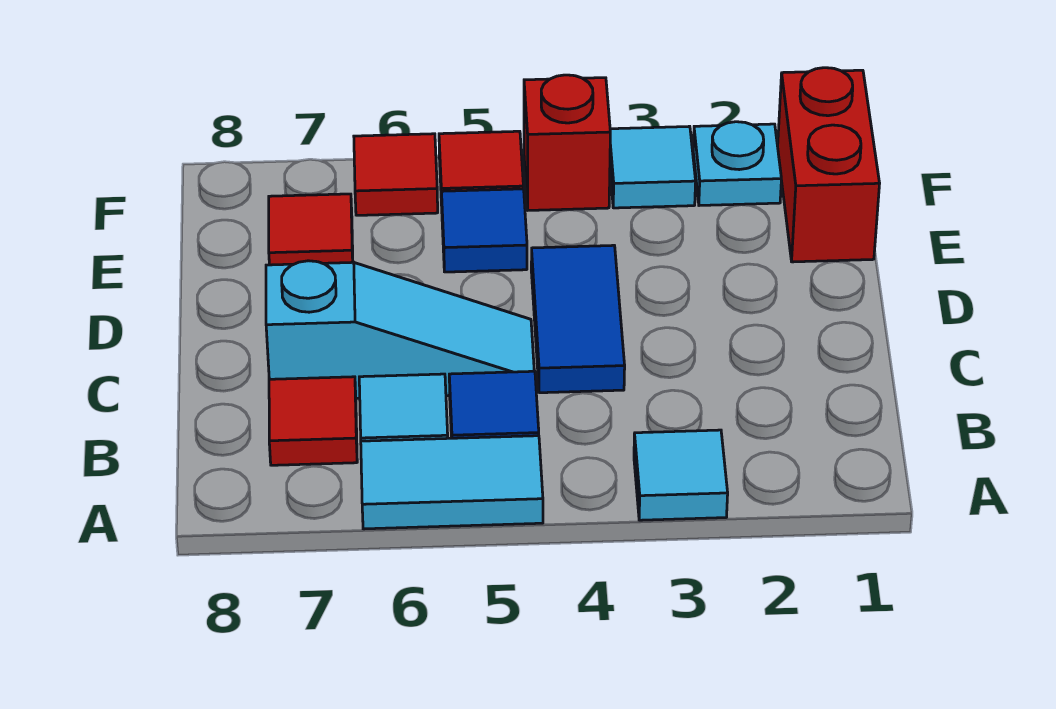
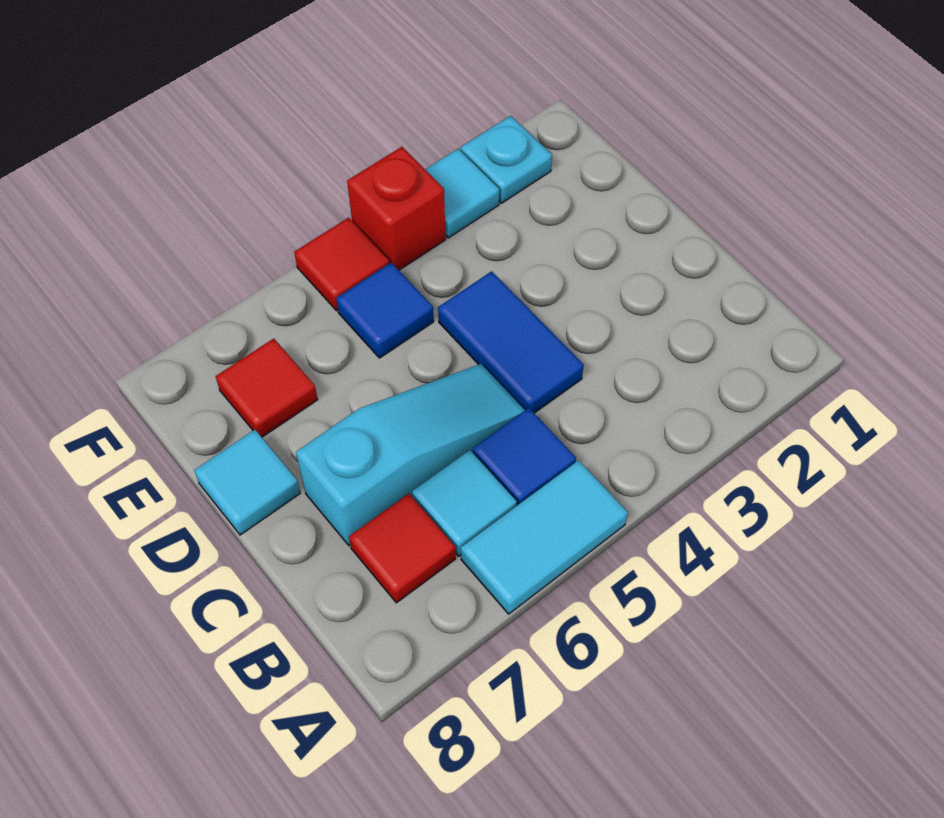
cyan tile A3 level 1 -> cyan tile D8 level 1
red brick E1:F1 level 1 -> none
red tile F6 level 1 -> none

